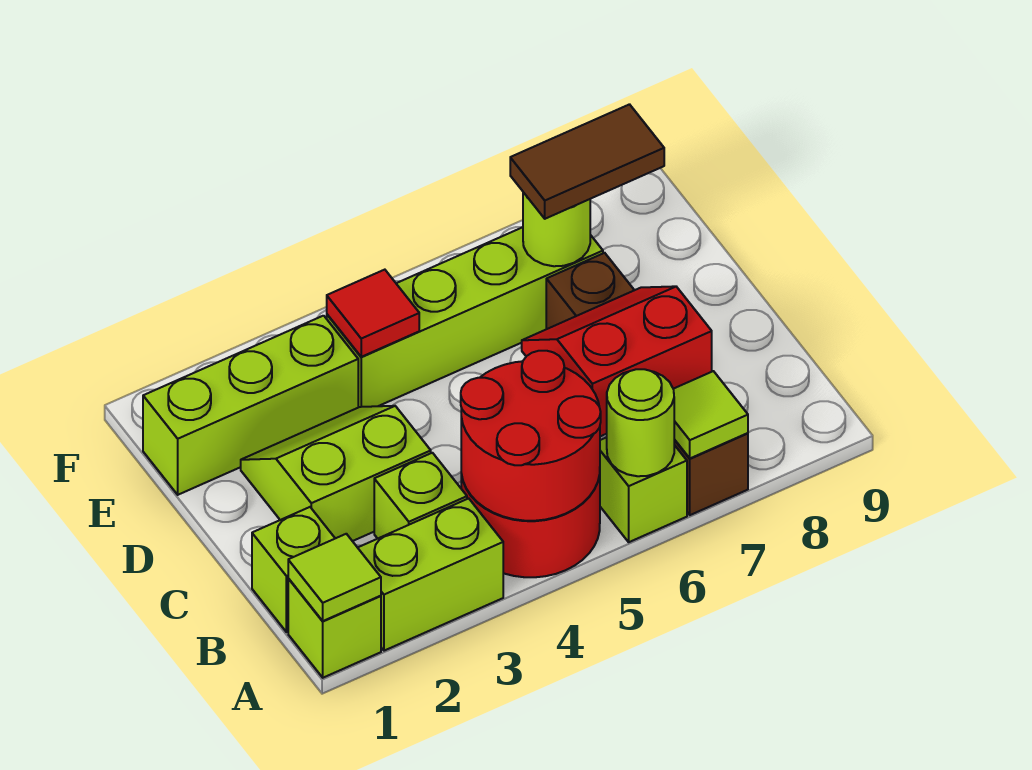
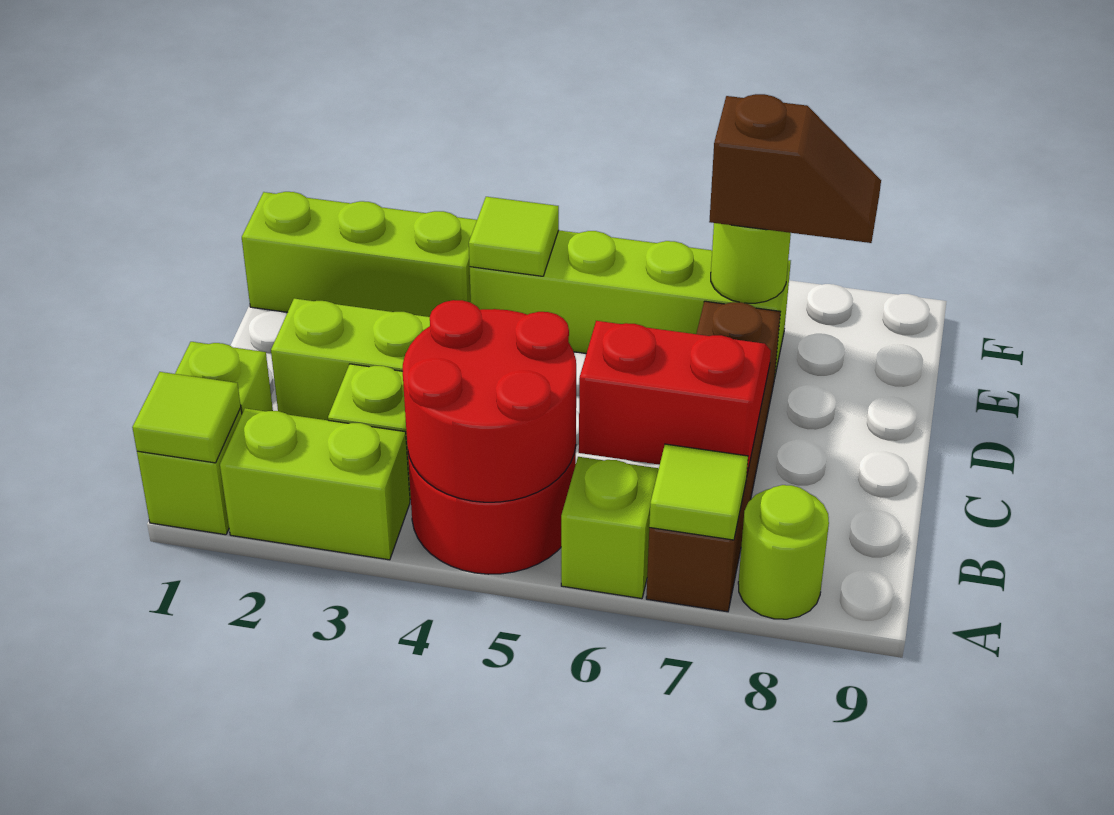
lime round brick A6 level 2 -> lime round brick A8 level 1
red tile E4 level 2 -> lime tile E4 level 2
brown tile E7:E8 level 3 -> brown slope E7:E8 level 3 top 7

